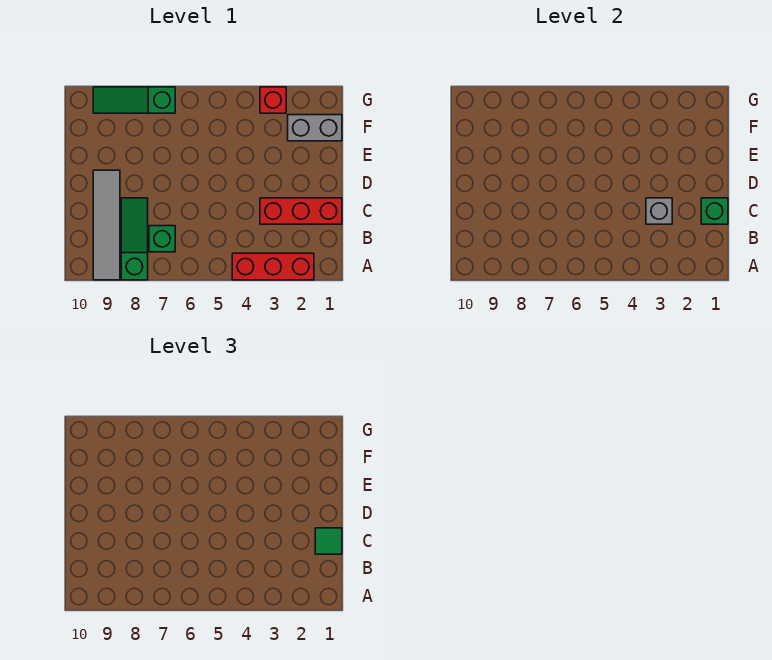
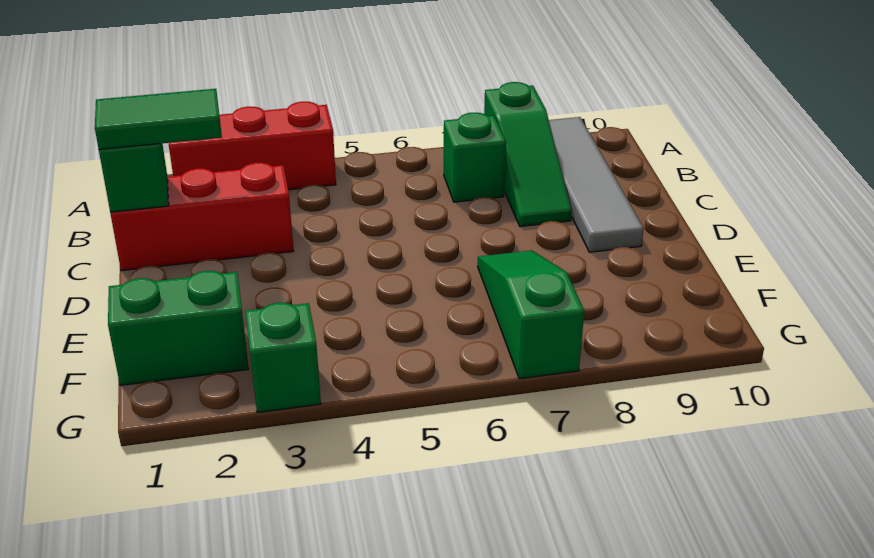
green tile C1 level 3 -> green tile C1:C2 level 3
grey brick C3 level 2 -> none
grey brick F1:F2 level 1 -> green brick F1:F2 level 1
red brick G3 level 1 -> green brick G3 level 1
green slope G7:G9 level 1 top 7 -> green slope E7:G7 level 1 top G

